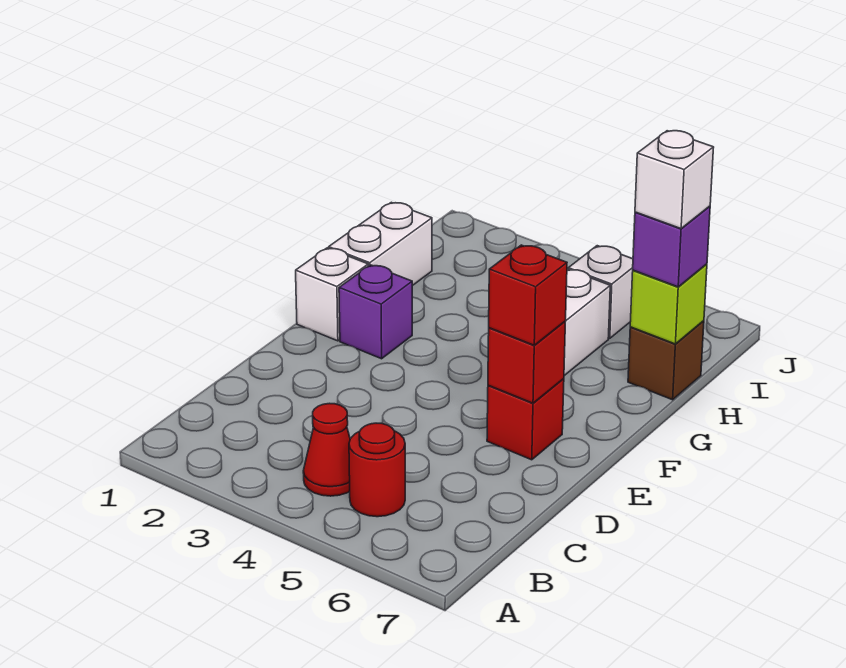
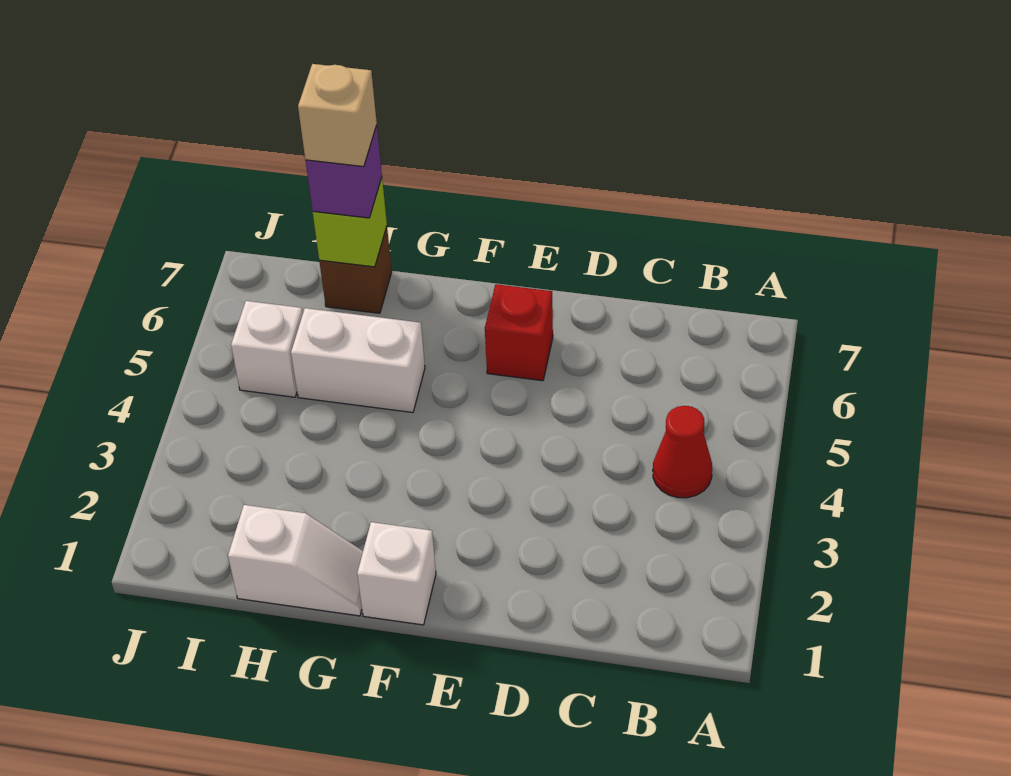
red round brick B5 level 1 -> none
red brick E6 level 2 -> none
red brick E6 level 3 -> none
purple brick F2 level 1 -> none
white brick G1:H1 level 1 -> white slope G1:H1 level 1 top H
white brick H7 level 4 -> tan brick H7 level 4

